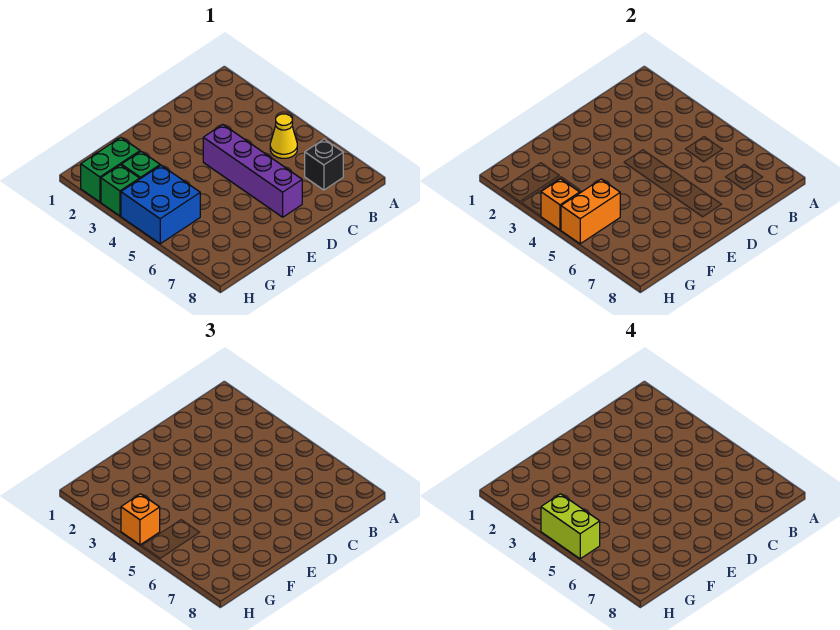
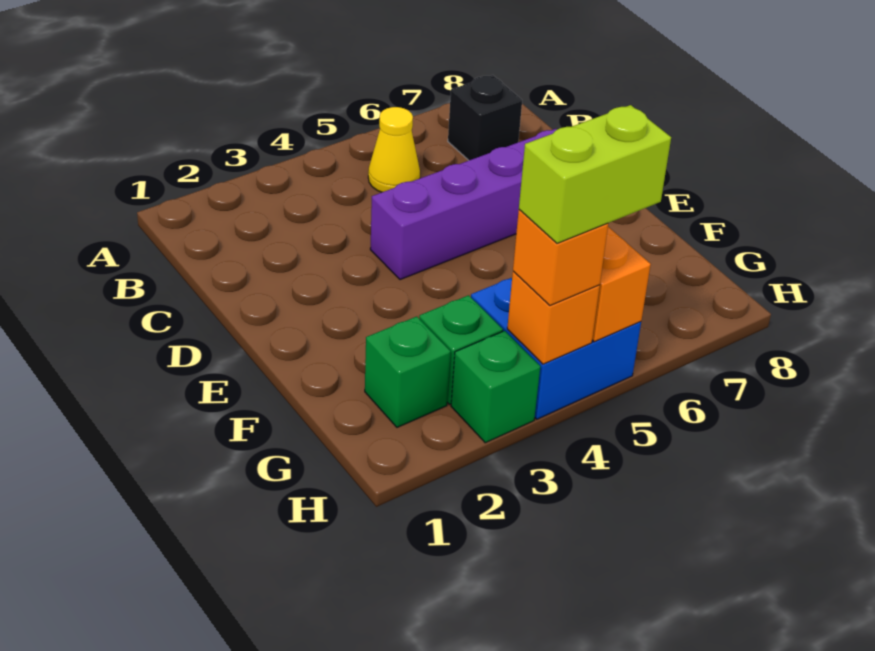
green brick G2:H2 level 1 -> green brick G2 level 1

